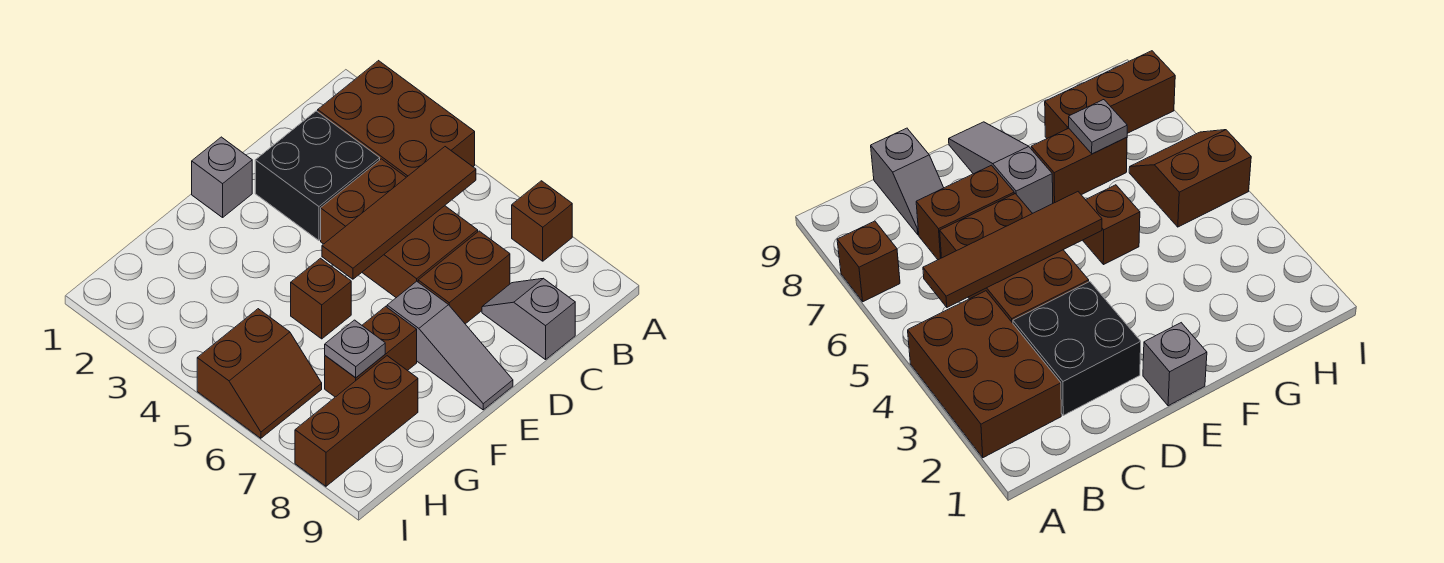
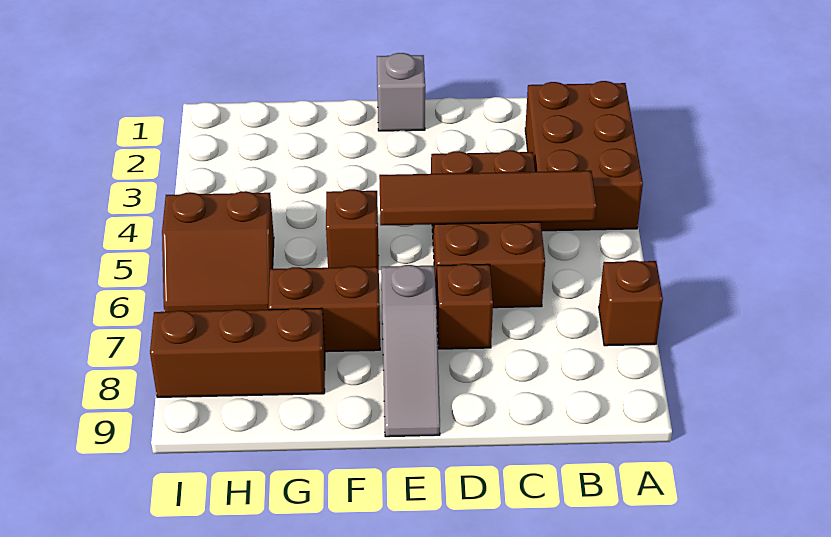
black brick C2:D3 level 1 -> none
brown brick C7:D7 level 1 -> brown brick D7 level 1
grey slope C8:C9 level 1 top 9 -> none
grey plate G7 level 2 -> none

